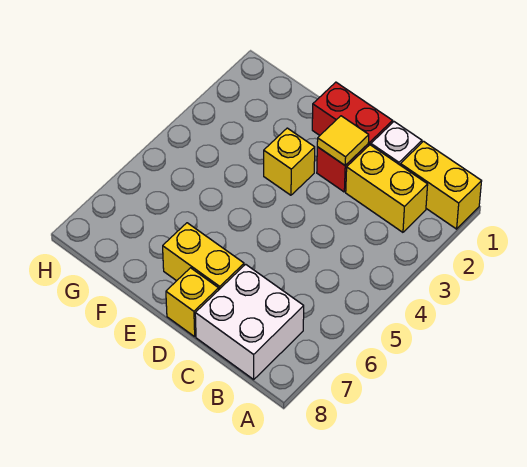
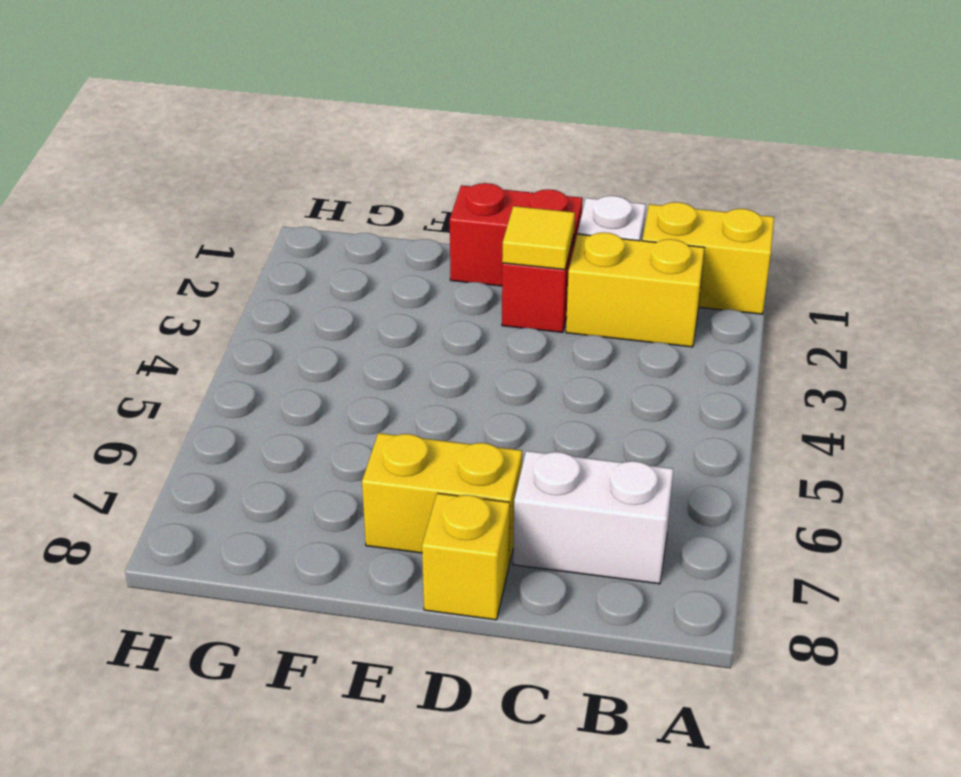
white brick B7:C8 level 1 -> white brick B7:C7 level 1
yellow brick E3 level 1 -> none

